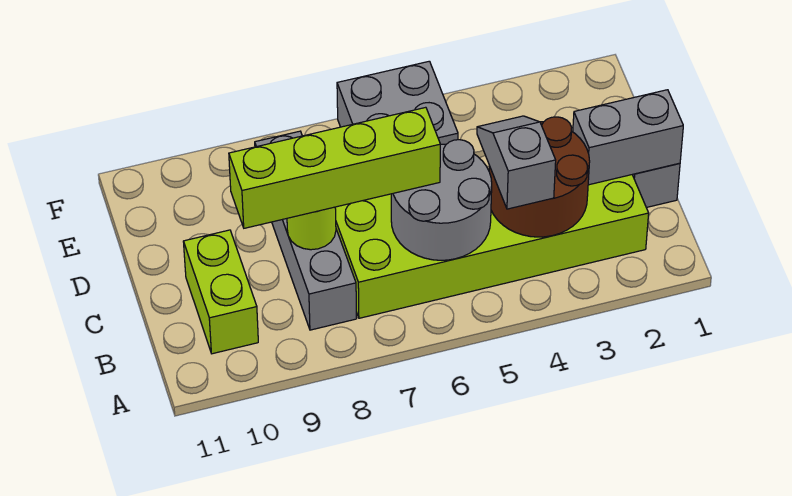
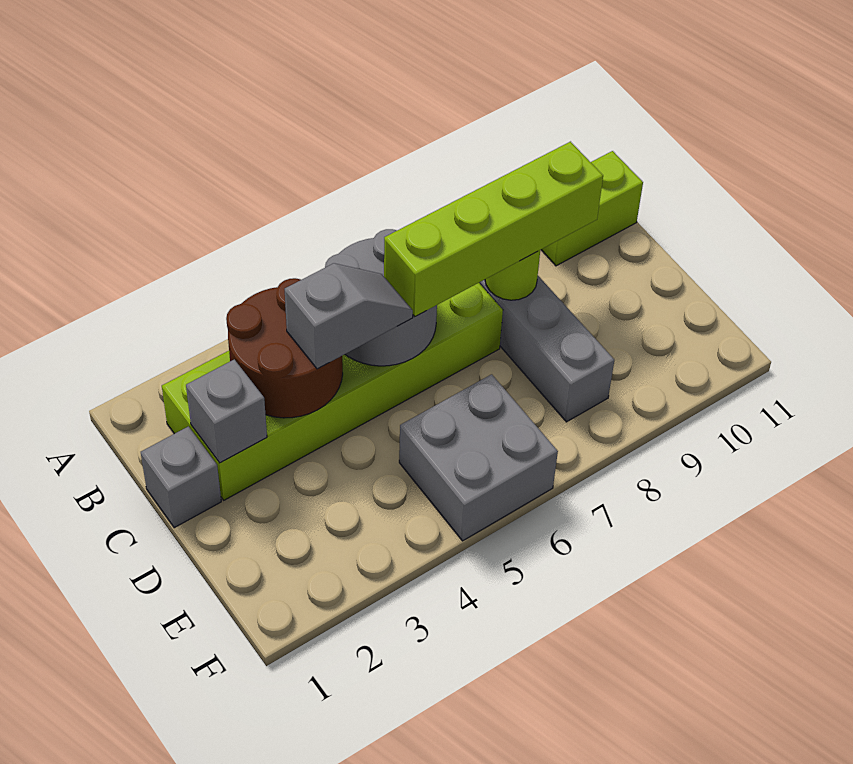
grey slope B4:C4 level 3 top B -> grey slope C4:C5 level 3 top 4
lime brick B10:C10 level 1 -> lime brick B10:B11 level 1
grey brick C1:C2 level 2 -> grey brick C2 level 2

